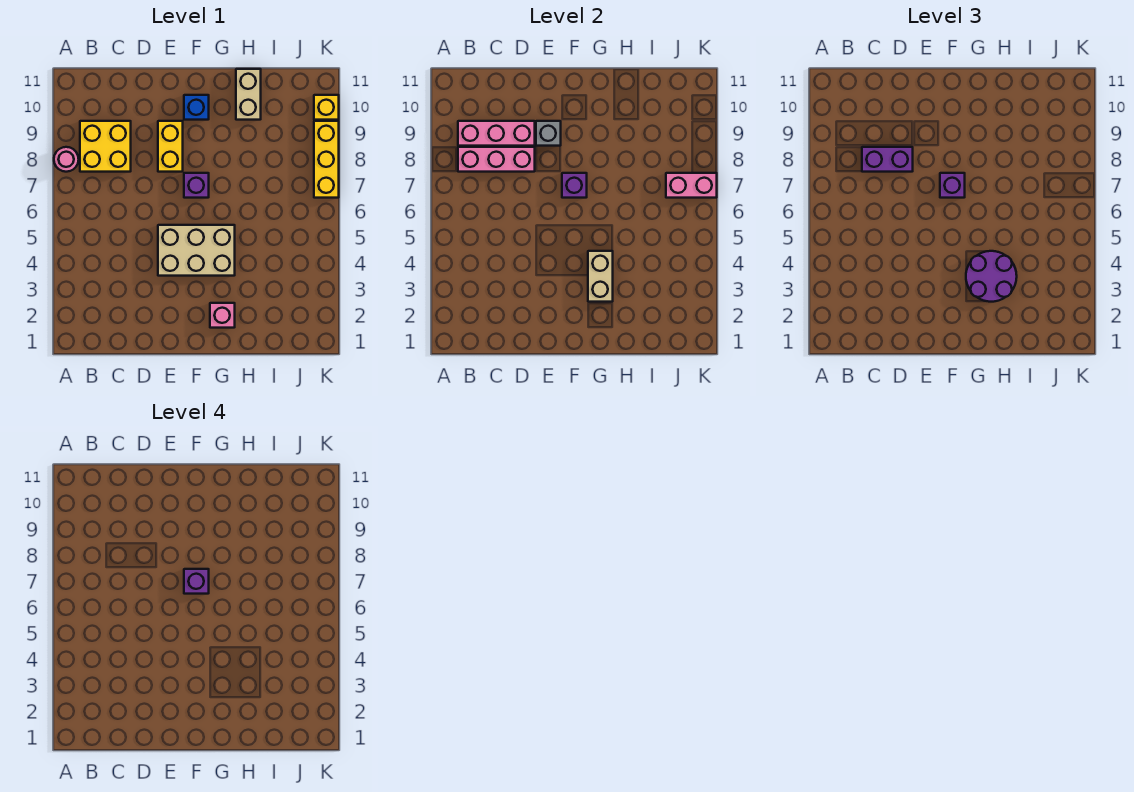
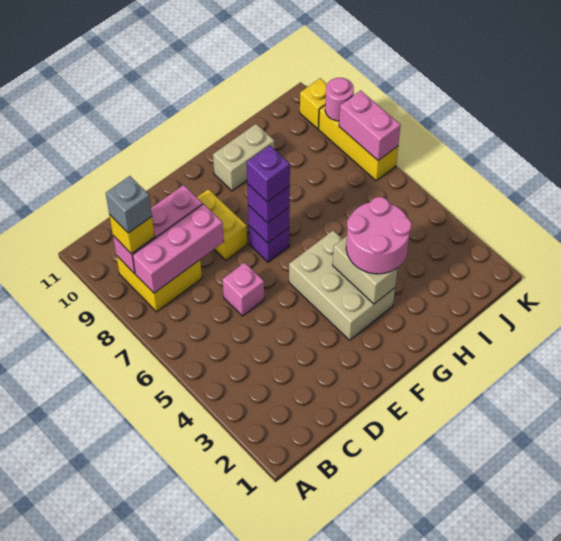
pink round brick A8 level 1 -> pink round brick K9 level 2
none -> yellow brick B9 level 3
purple brick C8:D8 level 3 -> none
tan brick E4:G5 level 1 -> tan brick F3:G5 level 1
grey brick E9 level 2 -> grey brick B9 level 4
blue brick F10 level 1 -> none
pink brick G2 level 1 -> pink brick D6 level 1
purple round brick G3:H4 level 3 -> pink round brick G3:H4 level 3
tan brick H10:H11 level 1 -> tan brick G10:H10 level 1
pink brick J7:K7 level 2 -> pink brick K7:K8 level 2

